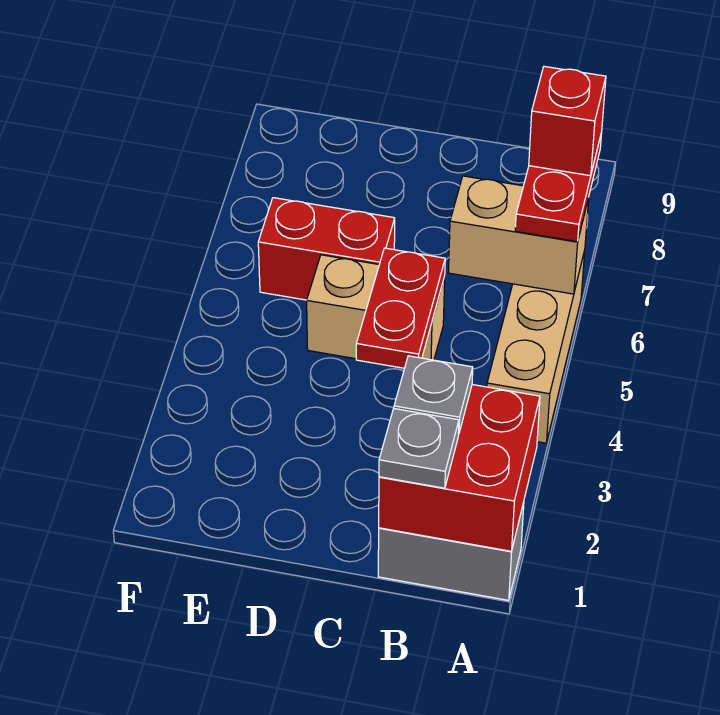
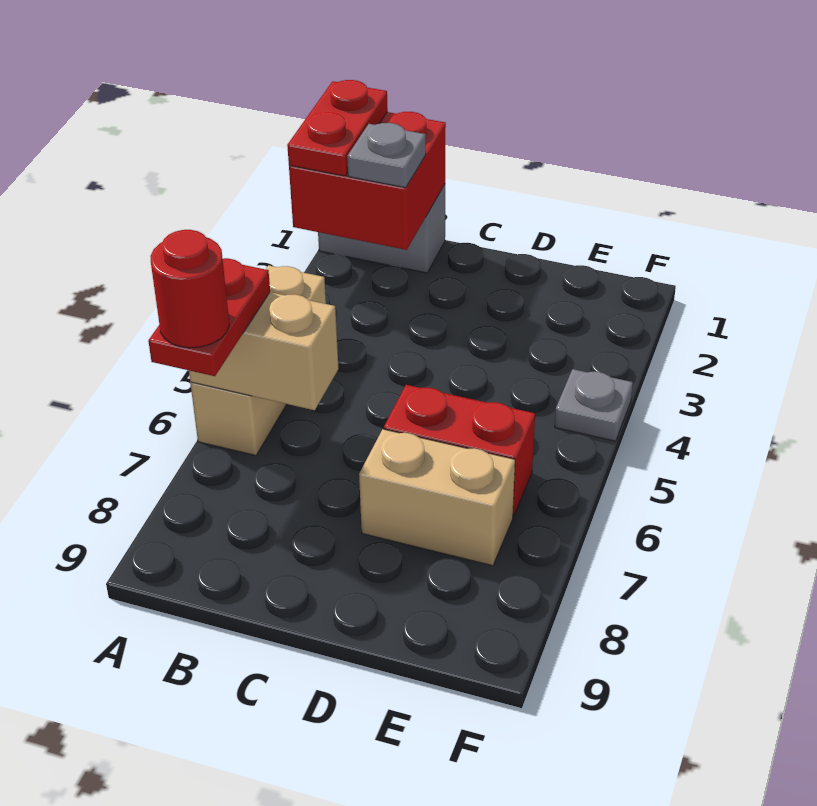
red brick A7 level 4 -> red round brick A7 level 4
grey plate B1 level 3 -> grey plate F4 level 1
red plate C4:C5 level 2 -> red plate A1:A2 level 3
tan brick C5:D5 level 1 -> tan brick D7:E7 level 1

